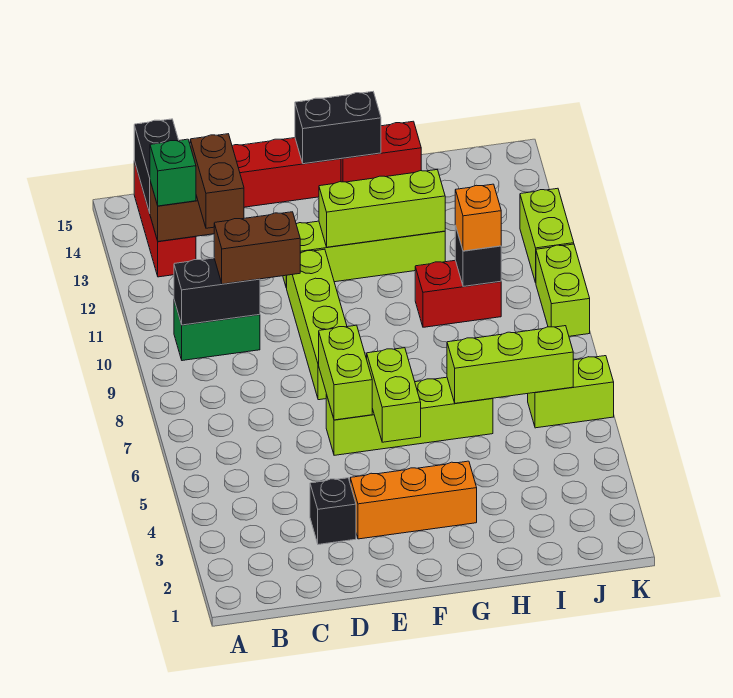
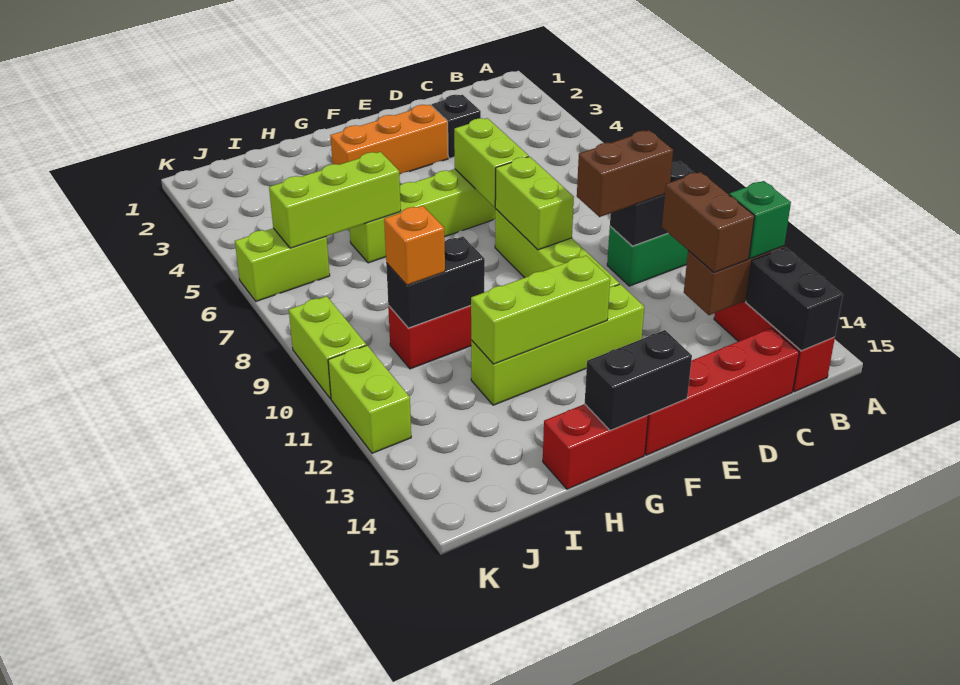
lime brick F5:F6 level 2 -> lime brick E8:E9 level 2
black brick I10 level 2 -> black brick H10:I10 level 2

